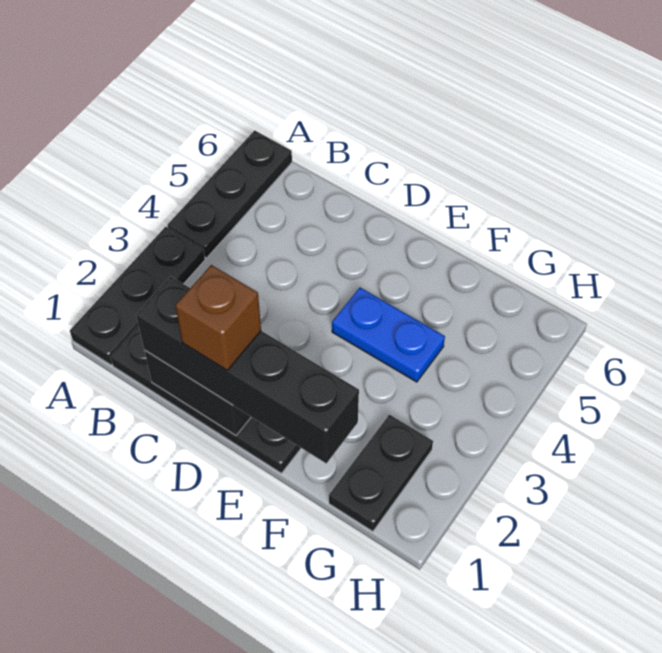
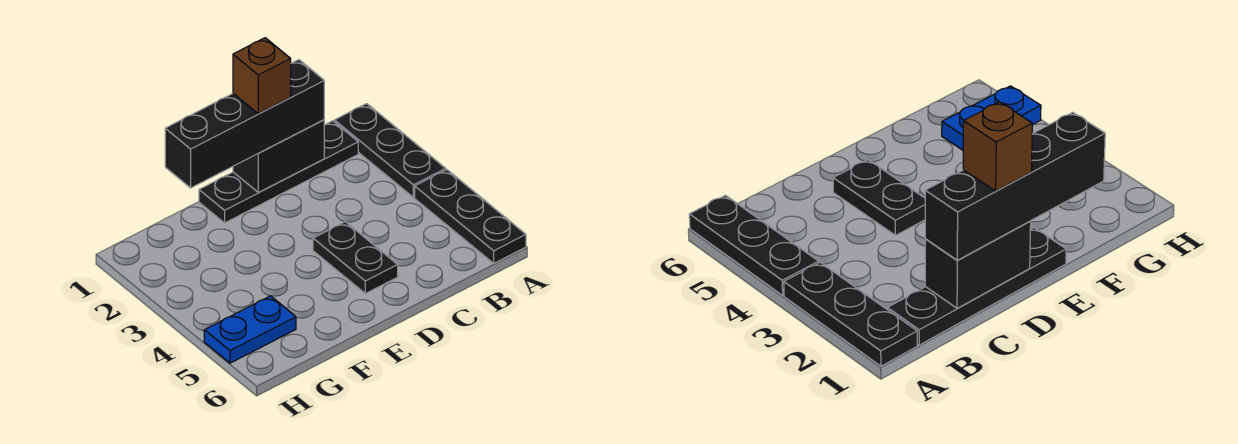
blue plate E4:F4 level 1 -> blue plate G5:H5 level 1
black plate G1:G2 level 1 -> black plate D4:D5 level 1

